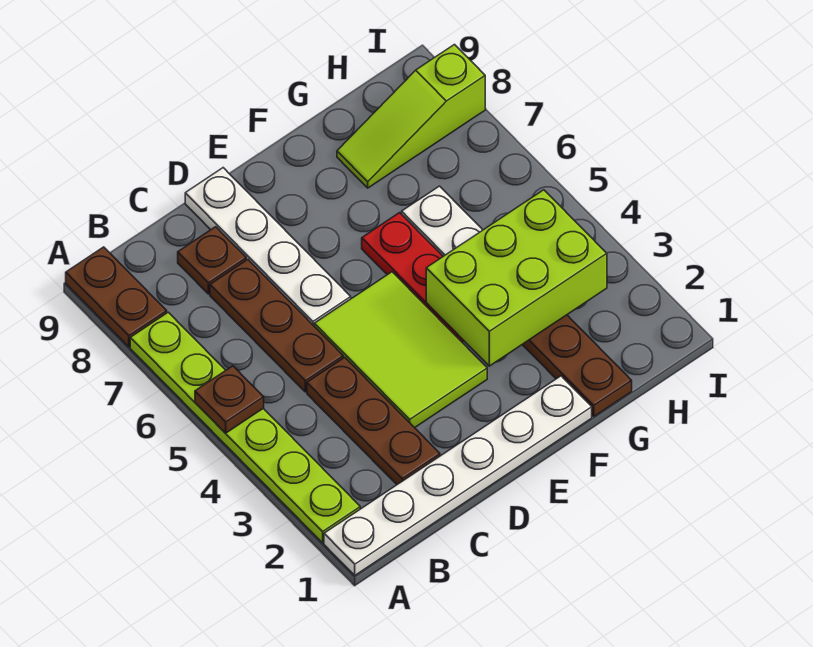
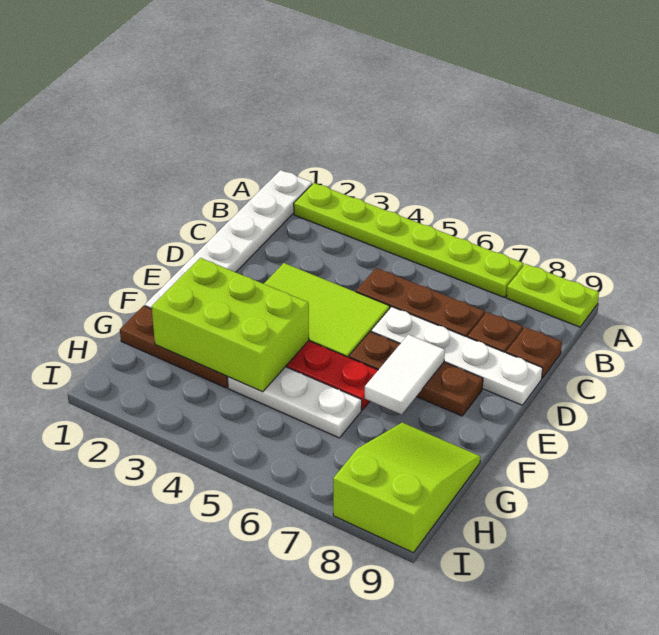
brown plate A5 level 2 -> brown plate C9 level 1
brown plate A8:A9 level 1 -> lime plate A8:A9 level 1
brown plate C2:C4 level 1 -> brown plate E6:E8 level 1
none -> white tile E7:F7 level 2
lime brick F3:H4 level 2 -> lime brick F2:G4 level 2
lime slope G8:I8 level 1 top I -> lime slope G8:I9 level 1 top I

